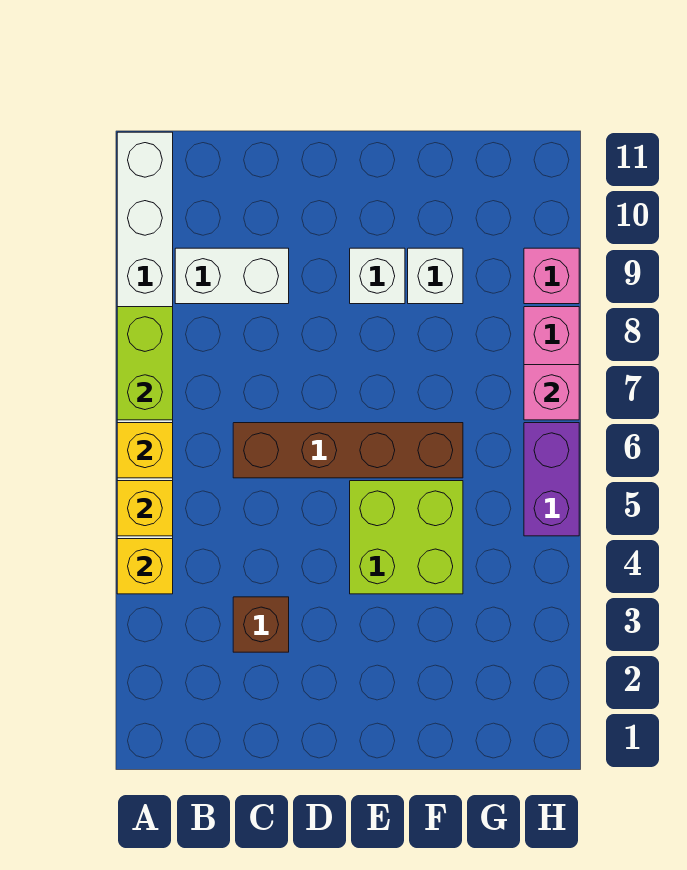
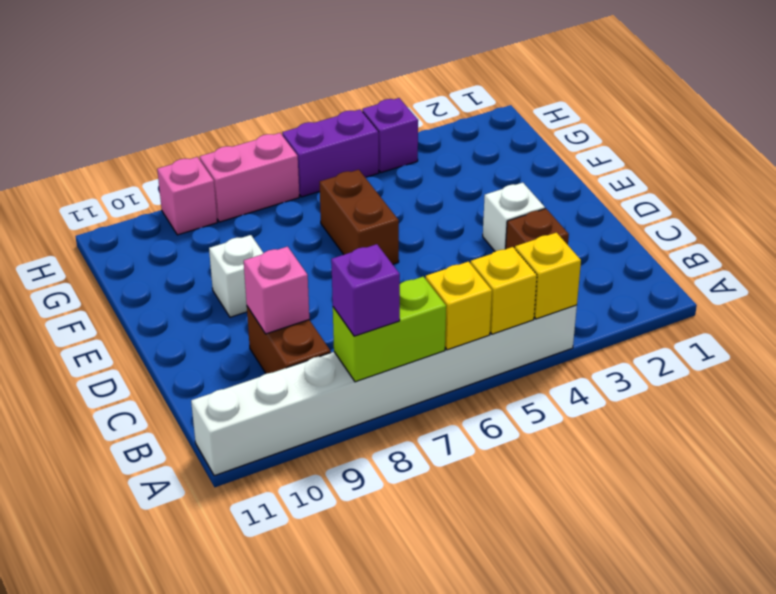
none -> purple brick A8 level 3
white brick B9:C9 level 1 -> brown brick B9:C9 level 1
brown brick C6:F6 level 1 -> brown brick E6:F6 level 1
lime brick E4:F5 level 1 -> none
white brick F9 level 1 -> white brick D3 level 1
none -> purple brick H4 level 1
pink brick H7 level 2 -> pink brick C9 level 2

